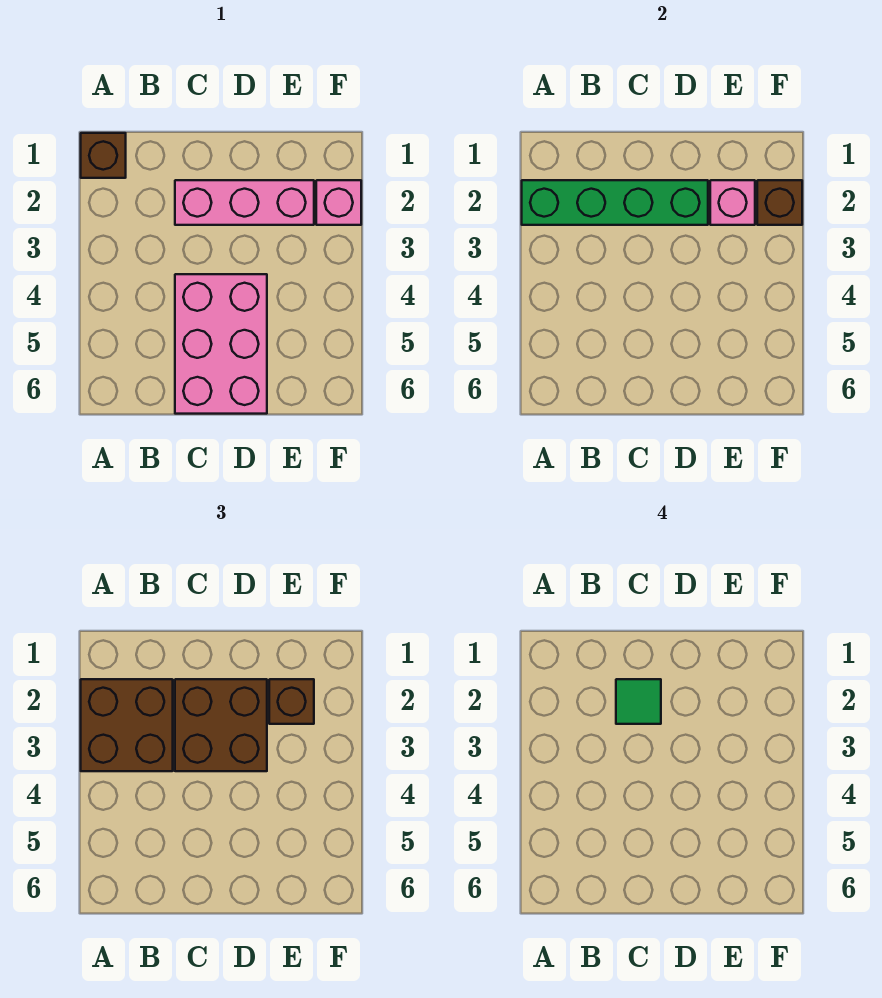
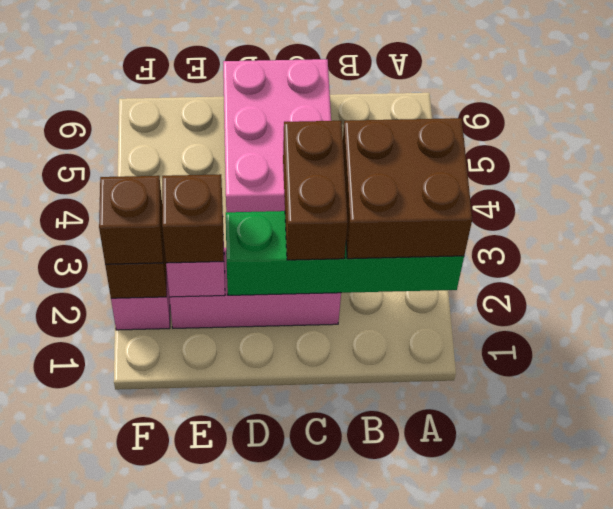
brown brick A1 level 1 -> brown brick F2 level 3
brown brick C2:D3 level 3 -> brown brick C2:C3 level 3
green tile C2 level 4 -> none

